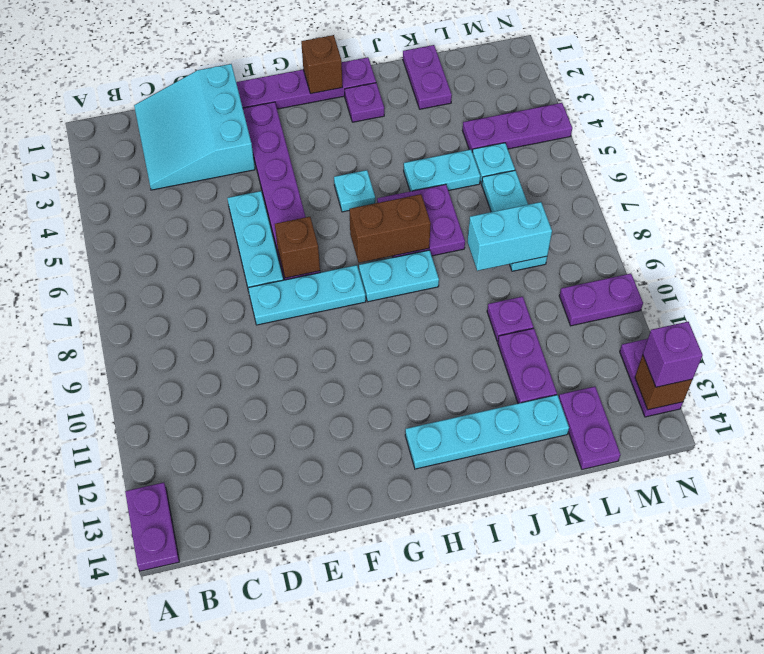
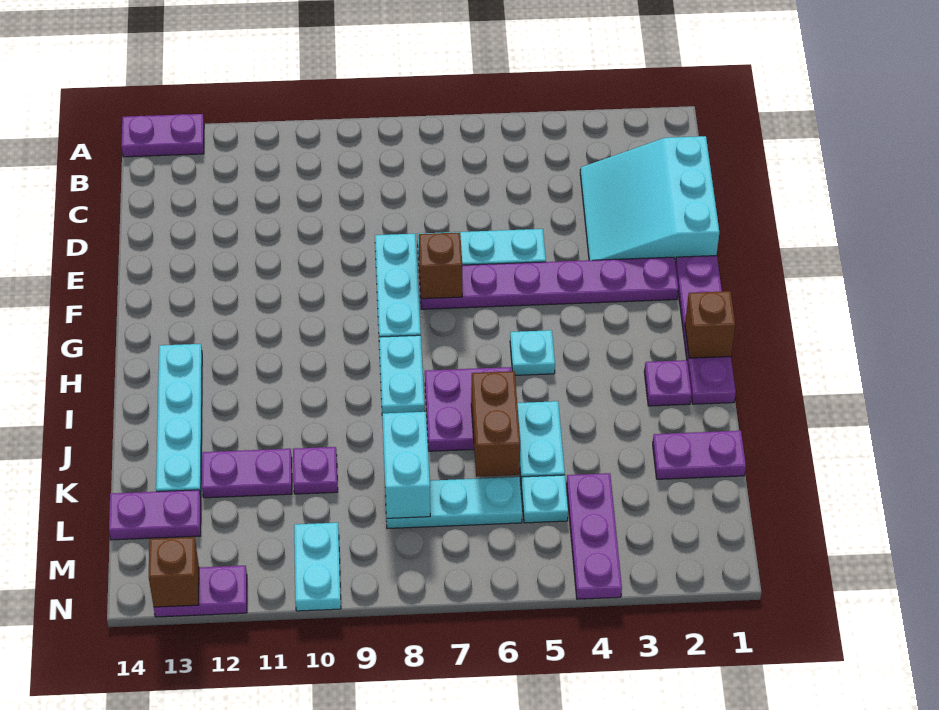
cyan slope C1:E3 level 1 top E -> cyan slope C1:E3 level 1 top 1
brown brick H7:I7 level 2 -> brown brick J6:K6 level 2
purple plate M10:N10 level 1 -> cyan plate M10:N10 level 1
purple brick N13 level 3 -> none

